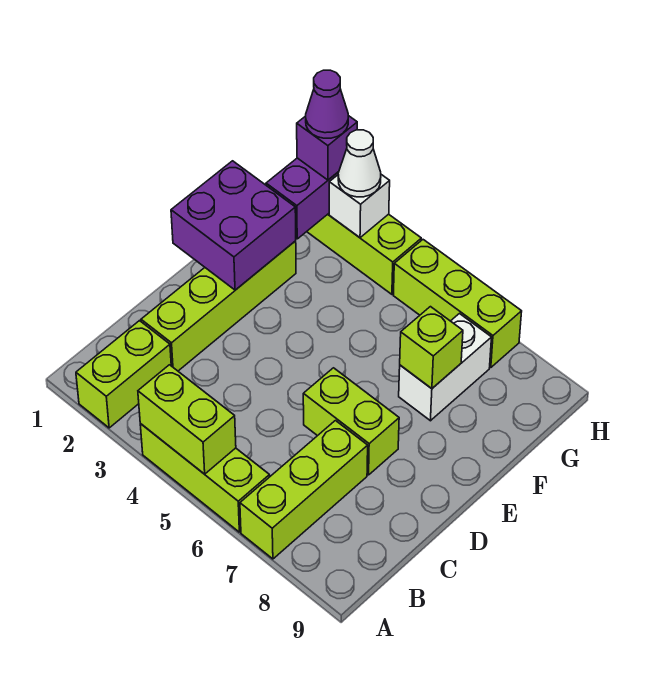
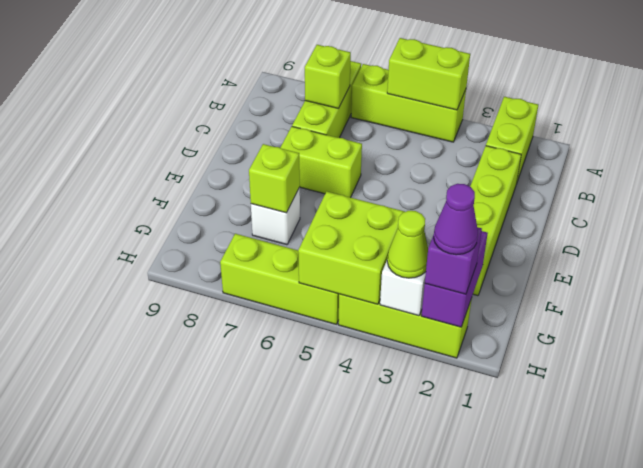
none -> lime brick B7 level 2
purple brick E1:F2 level 2 -> none
white brick F7:G7 level 1 -> white brick F7 level 1
none -> lime brick G4:H5 level 2
white cone H3 level 3 -> lime cone H3 level 3

